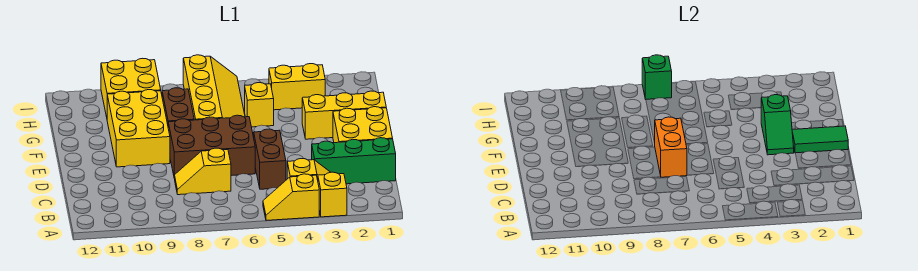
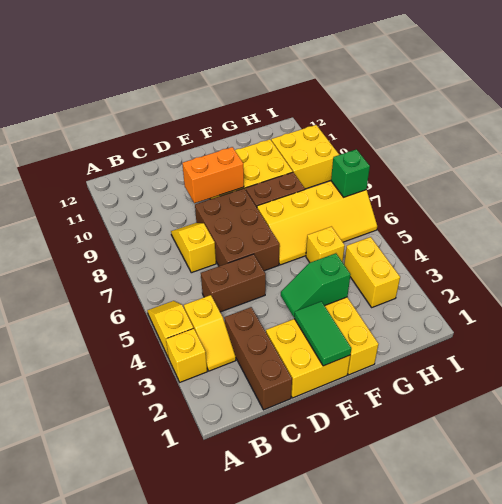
green brick C1:C3 level 1 -> brown brick C1:C3 level 1
orange brick D7:E7 level 2 -> orange brick D9:E9 level 2

